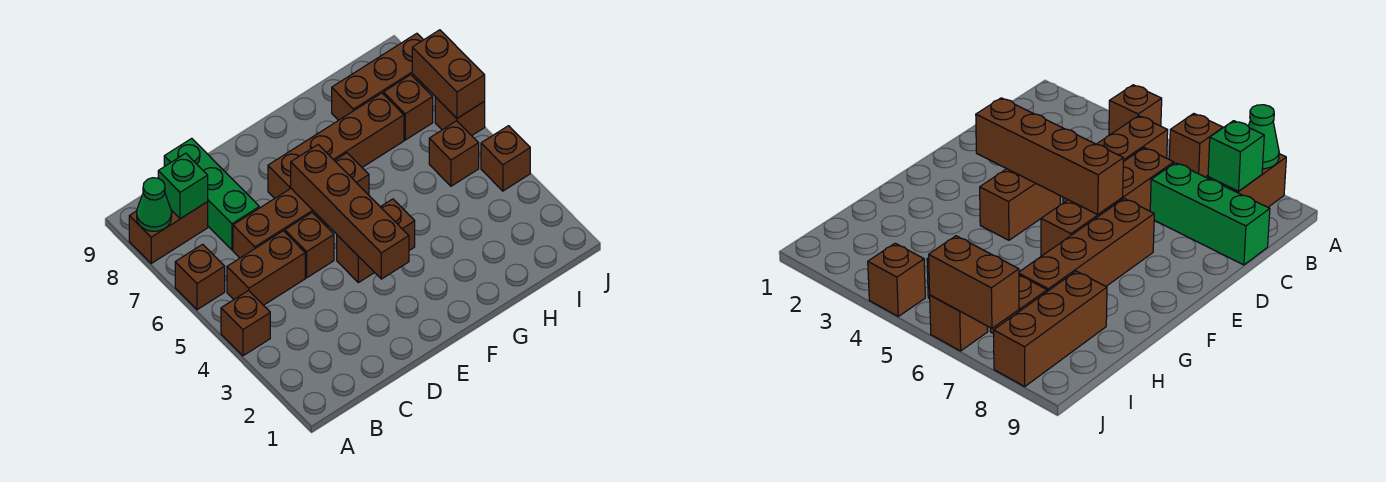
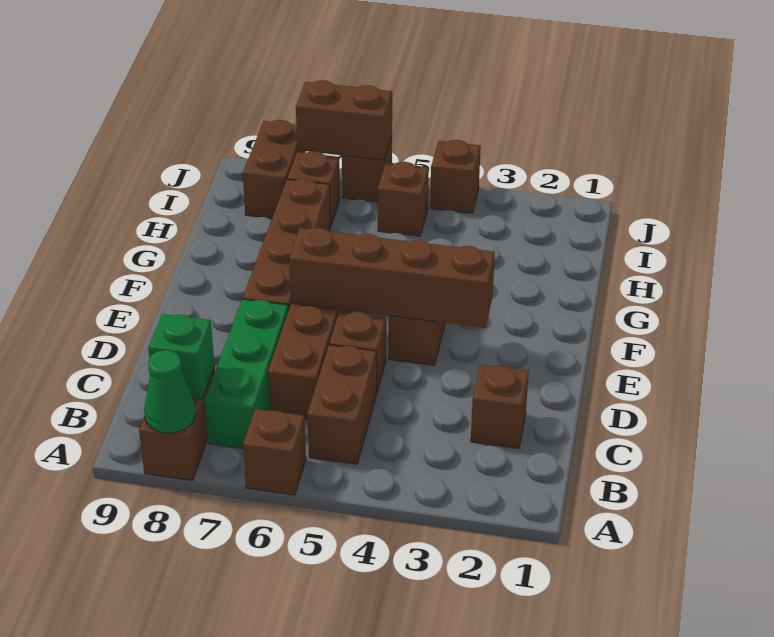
brown brick A4 level 1 -> brown brick C2 level 1
green brick C7:C9 level 1 -> green brick B7:D7 level 1
brown brick H8:J8 level 1 -> brown brick I8:J8 level 1

